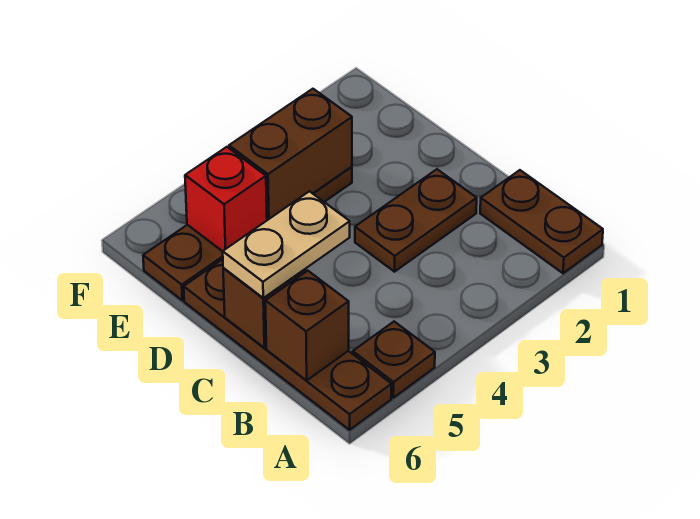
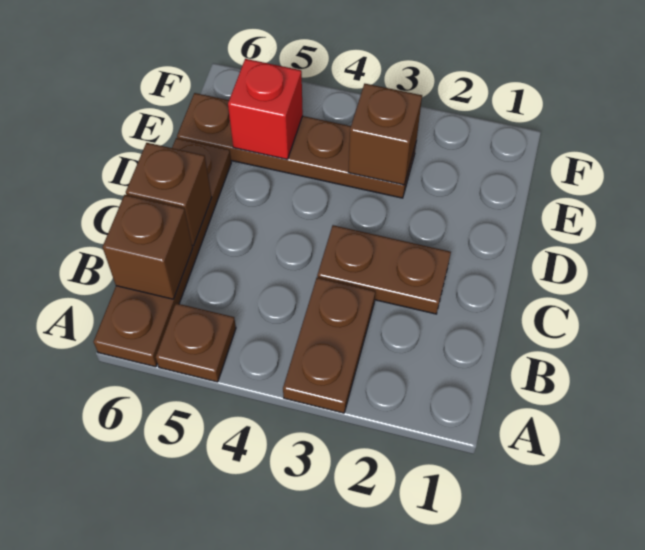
brown plate A1:B1 level 1 -> brown plate A3:B3 level 1
tan plate C5:C6 level 3 -> none
brown brick E3:E4 level 2 -> brown brick E3 level 2

